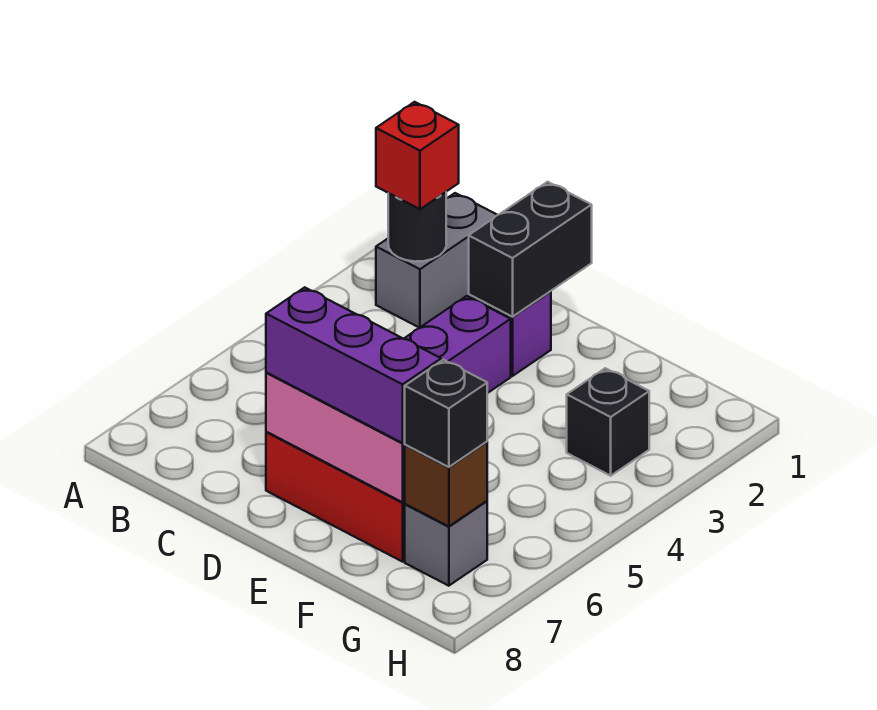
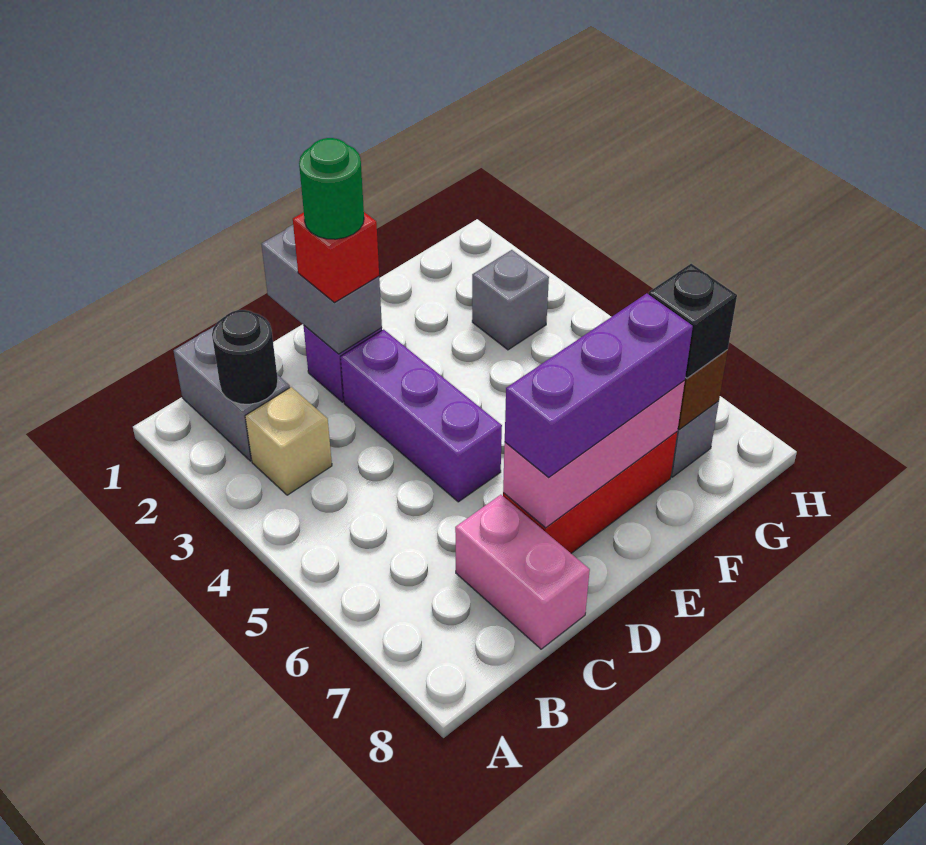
red brick B2 level 3 -> red brick D2 level 3
none -> tan brick B3 level 1
none -> pink brick C7:C8 level 1
black brick D1:D2 level 2 -> grey brick D1:D2 level 2
none -> green round brick D2 level 4
black brick G3 level 1 -> grey brick G3 level 1

